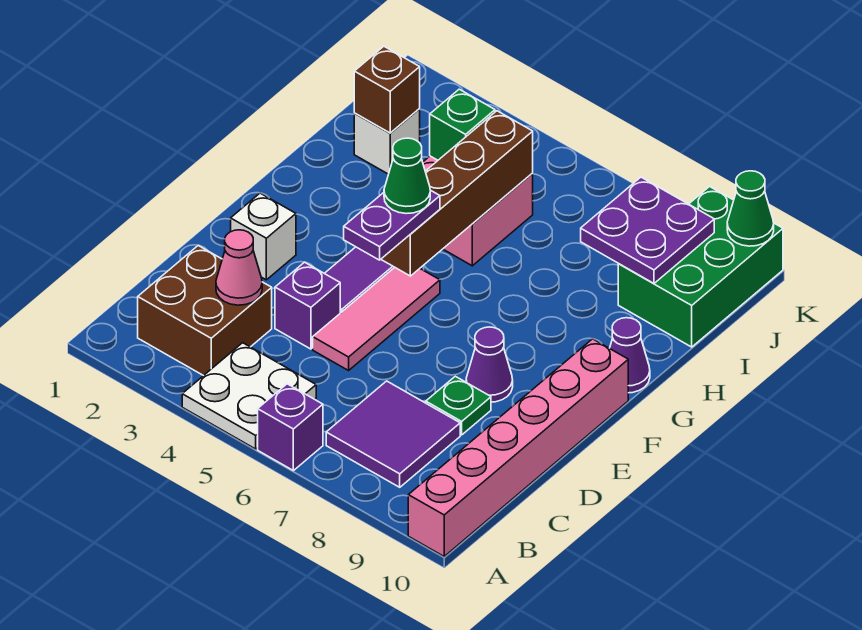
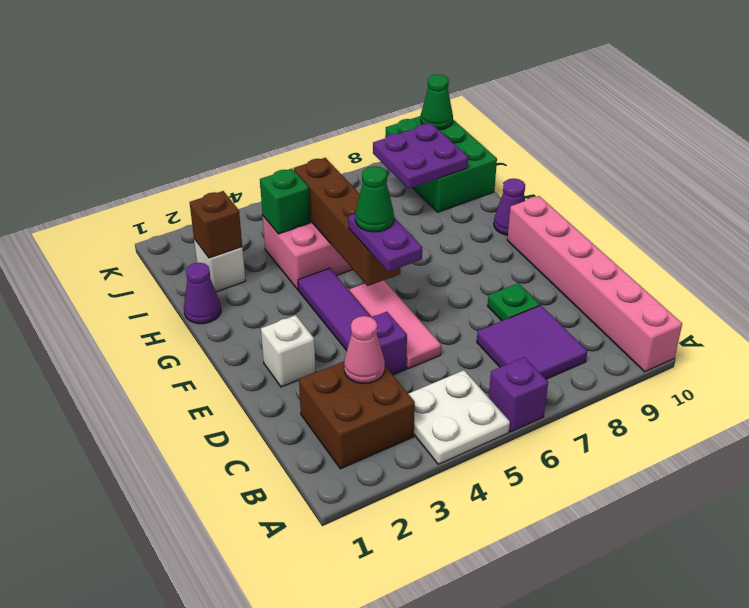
purple cone E8 level 1 -> purple cone H1 level 1

